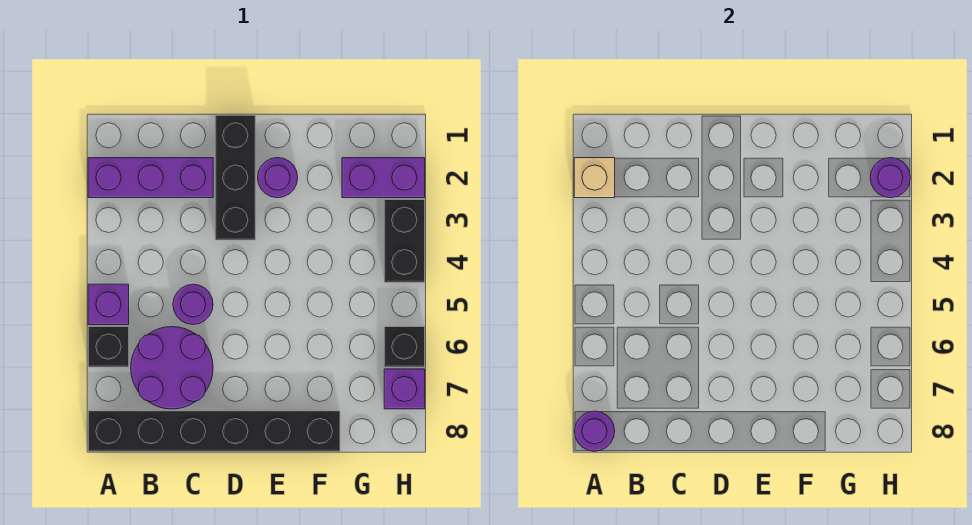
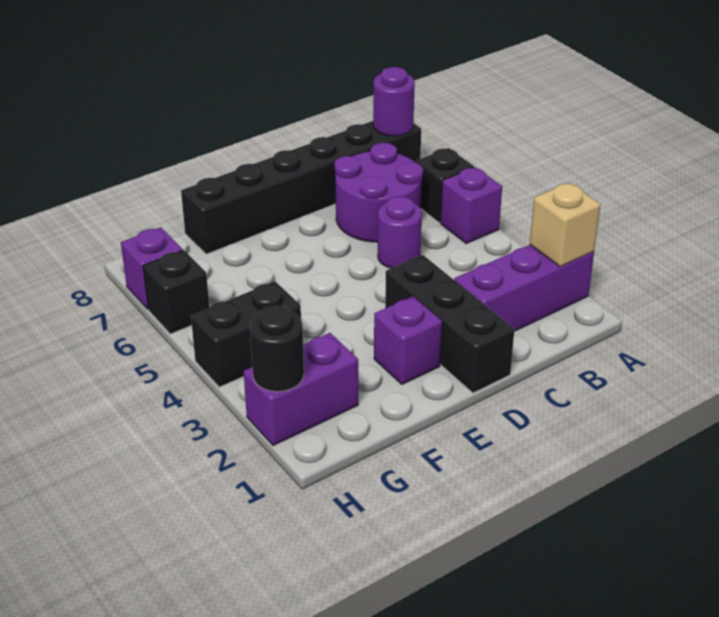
purple round brick E2 level 1 -> purple brick E2 level 1
purple round brick H2 level 2 -> black round brick H2 level 2
black brick H3:H4 level 1 -> black brick G4:H4 level 1

